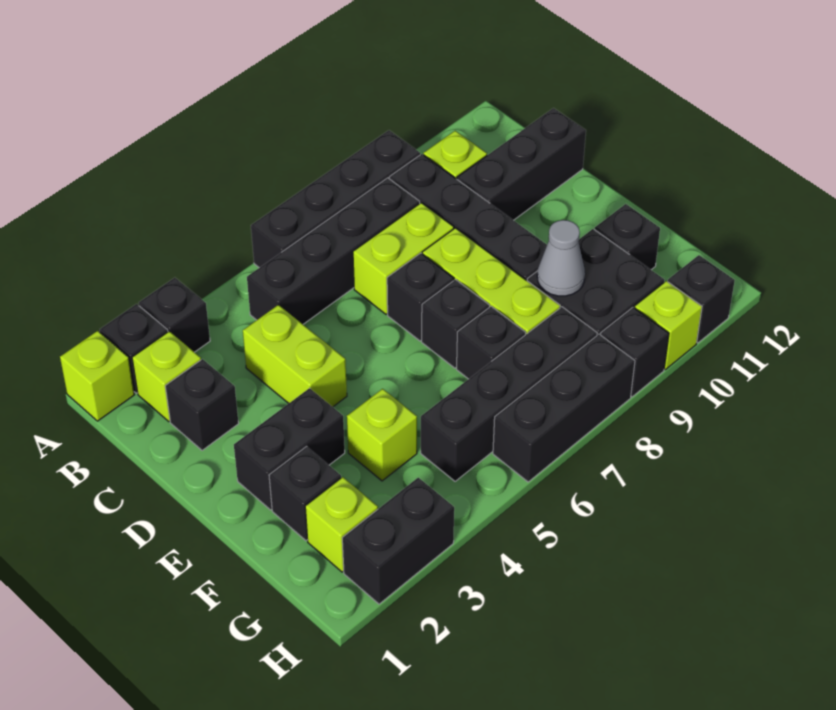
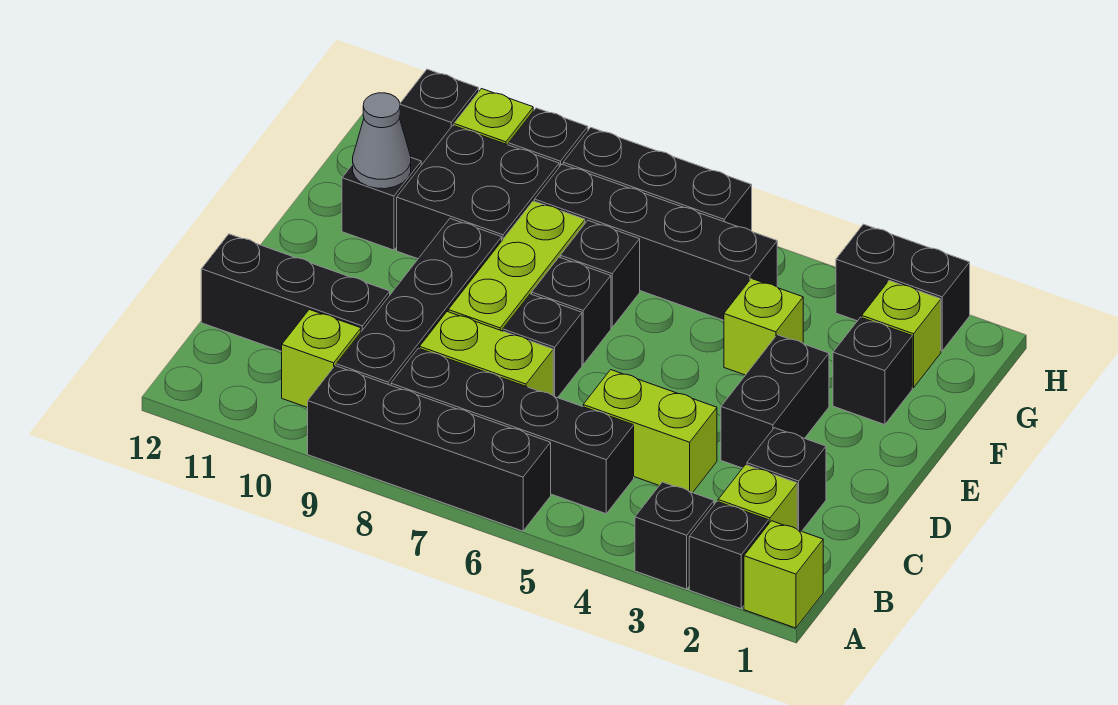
lime brick C4:D4 level 1 -> lime brick C4:C5 level 1
black brick E2:E3 level 1 -> black brick D3:E3 level 1
grey cone F9 level 2 -> grey cone F11 level 2

